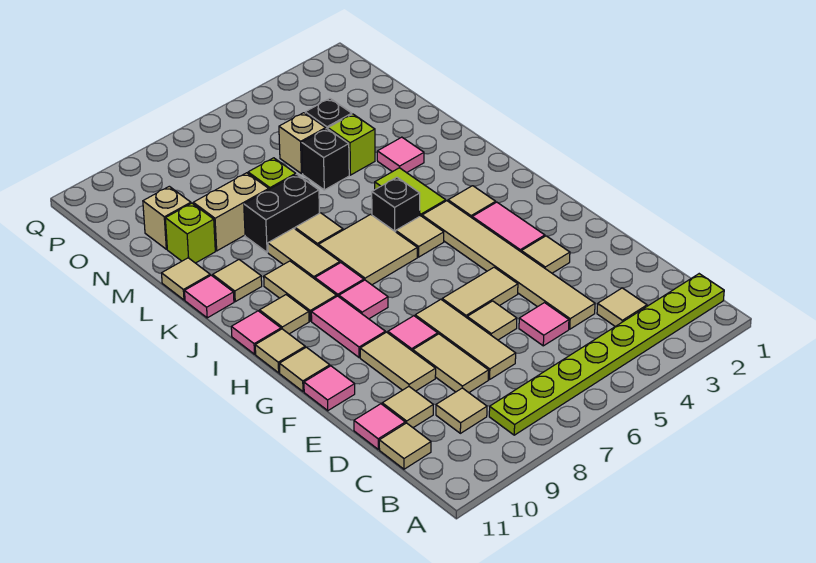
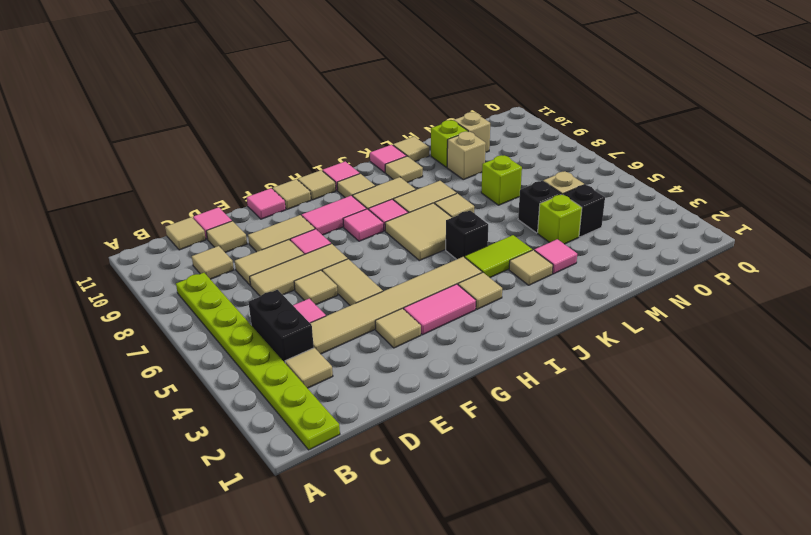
tan tile I5 level 1 -> tan tile K3 level 1
black brick L7:L8 level 1 -> black brick C4:C5 level 1
tan brick M8:M9 level 1 -> tan brick M9 level 1

